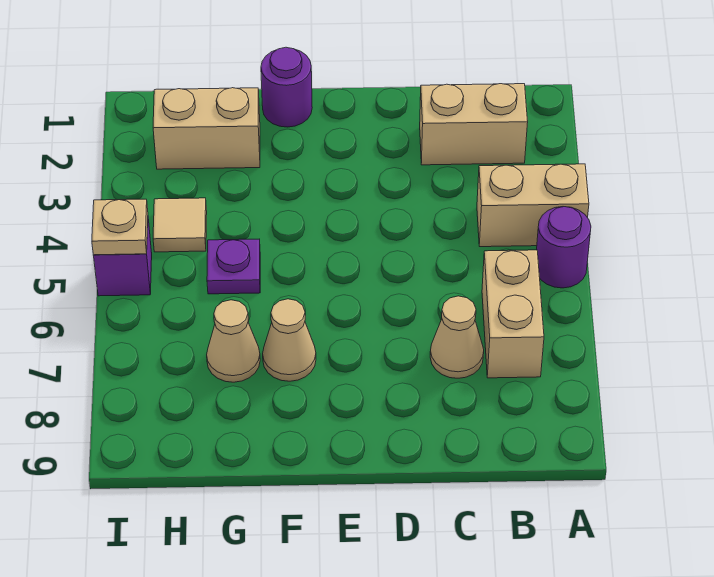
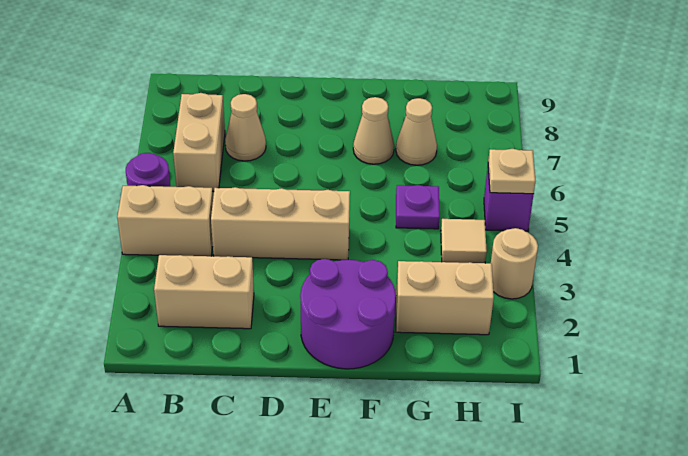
none -> tan brick C4:E4 level 1
purple round brick F1 level 1 -> purple round brick E1:F2 level 1
none -> tan round brick I3 level 1

